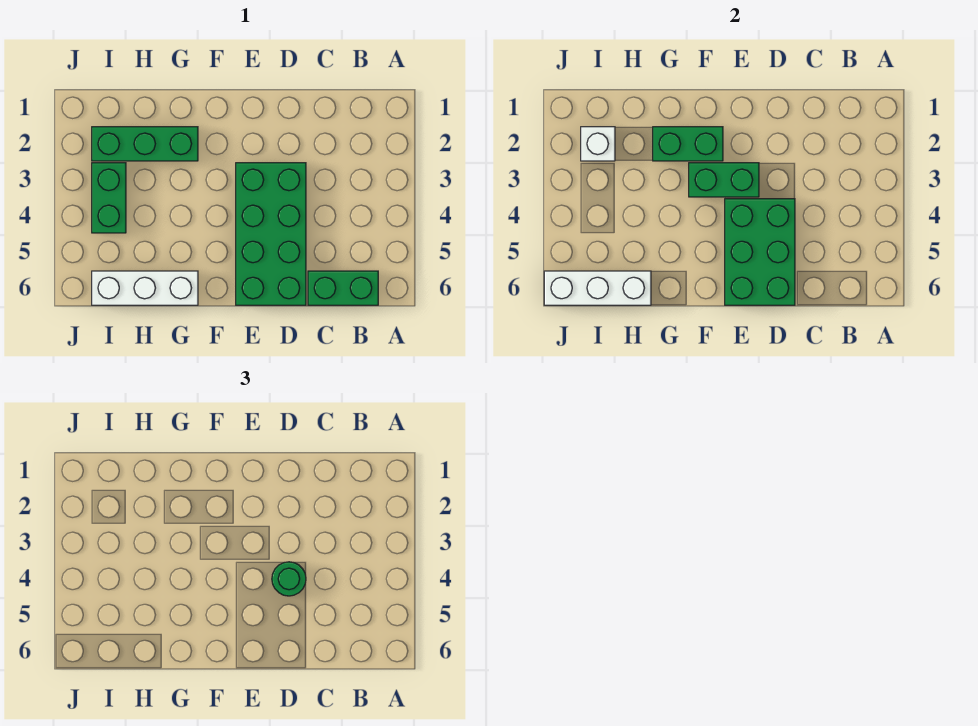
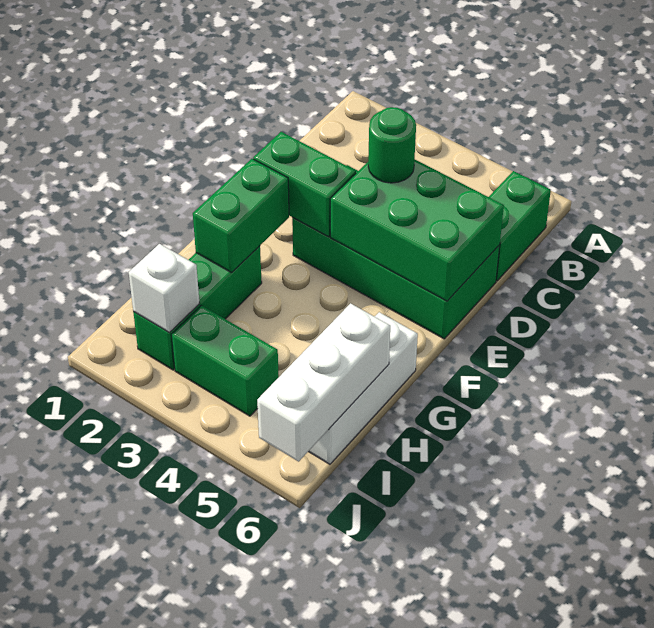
green brick E3:F3 level 2 -> green brick E2:E3 level 2

